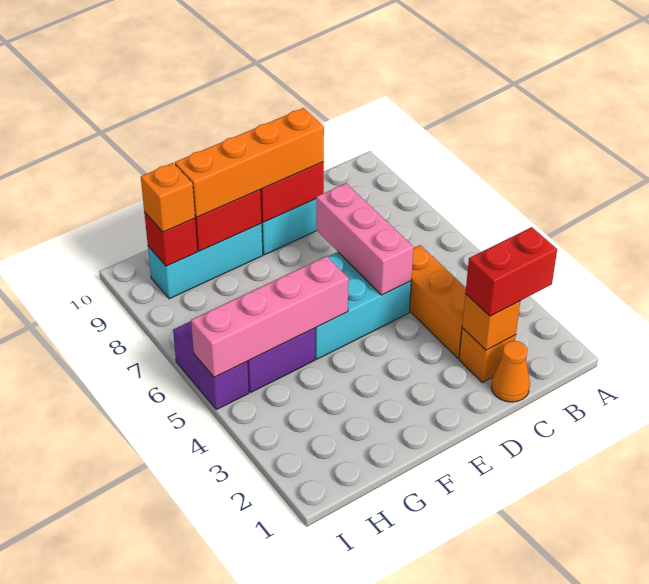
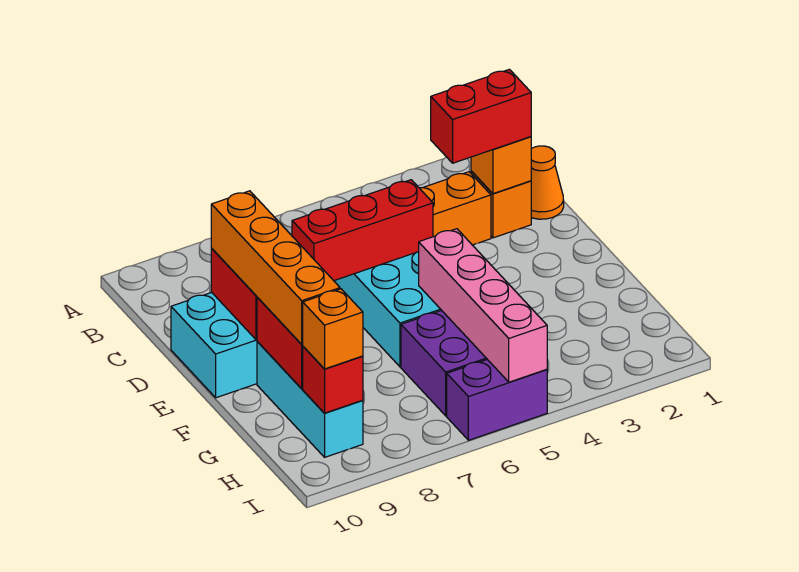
red brick B2:C2 level 3 -> red brick C2:C3 level 3
pink brick D5:D7 level 2 -> red brick D5:D7 level 2

